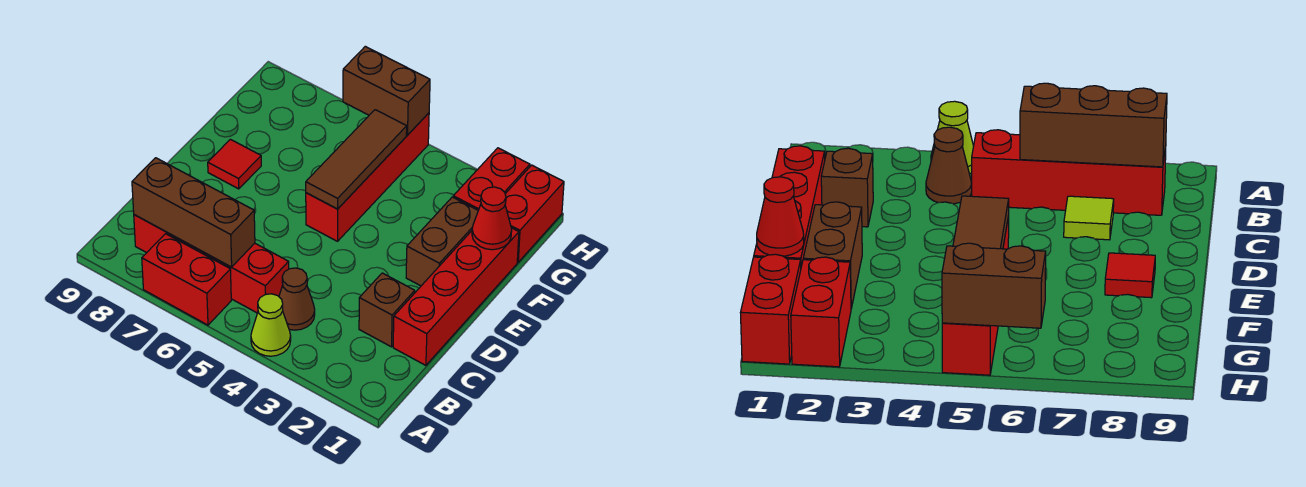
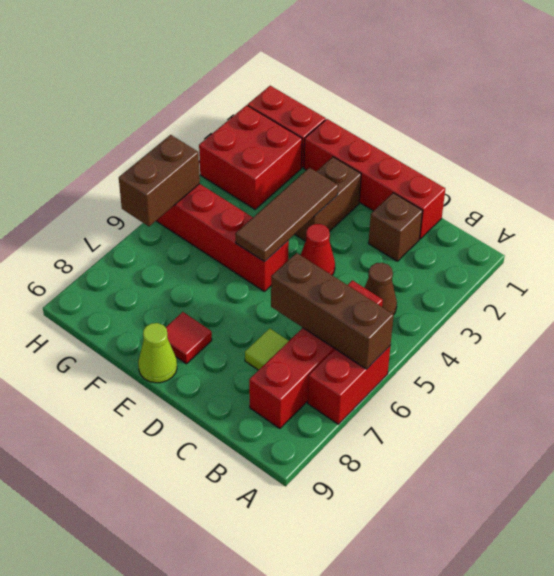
lime cone A4 level 1 -> lime cone E9 level 1
brown brick B6:B8 level 2 -> brown brick A6:C6 level 2
brown brick E2:F2 level 1 -> brown brick E2:E3 level 1
brown tile E5:G5 level 2 -> brown tile E3:E5 level 2
red cone F1 level 2 -> red cone D4 level 1
red brick G2:H2 level 1 -> red brick G2:H3 level 1

